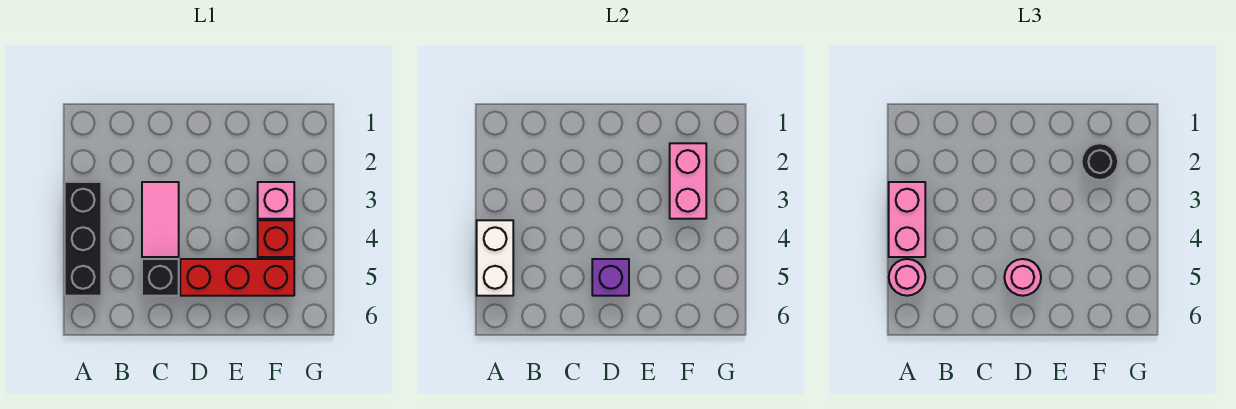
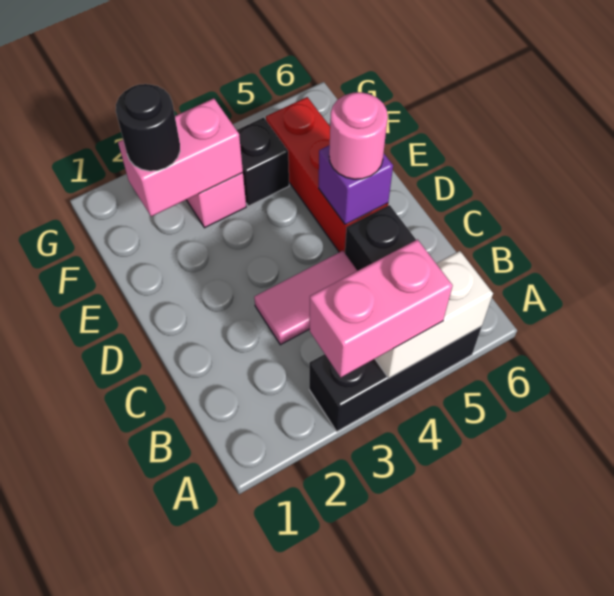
pink round brick A5 level 3 -> none
red brick F4 level 1 -> black brick F4 level 1

